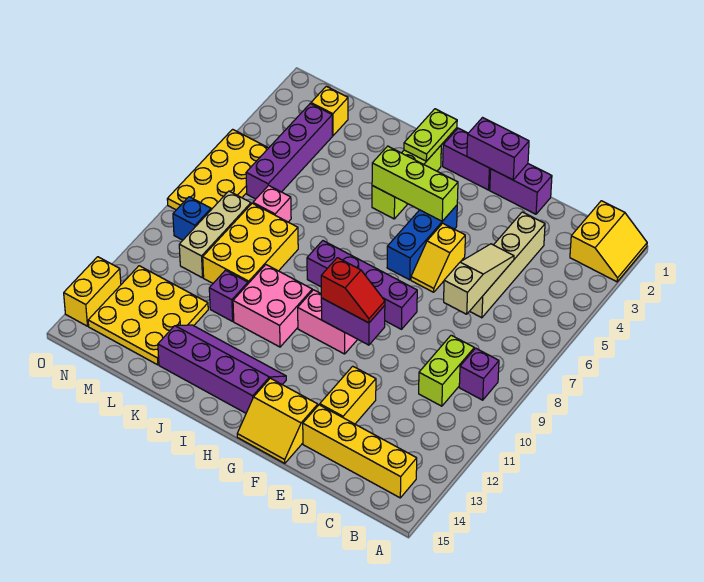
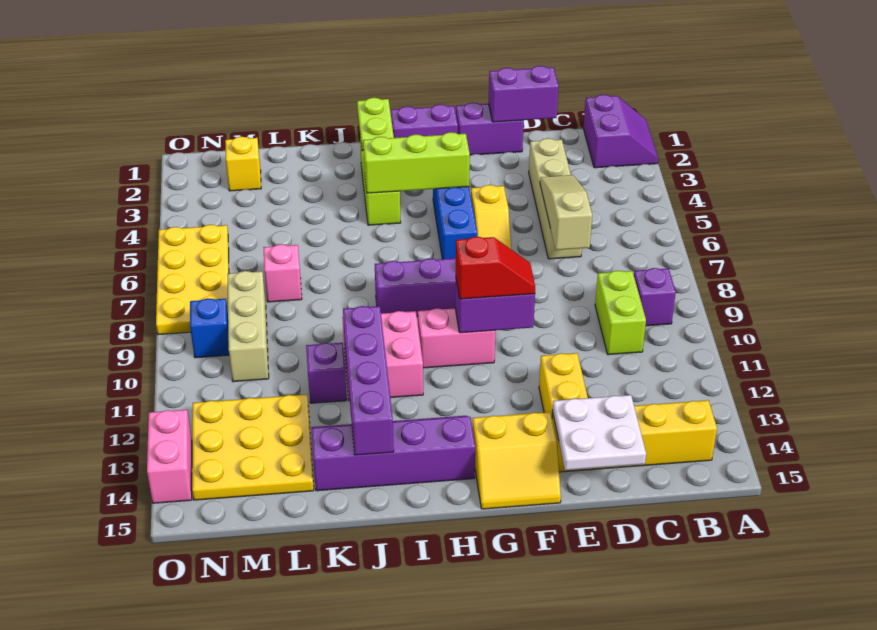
yellow slope A1:B2 level 1 top B -> purple slope A1:B2 level 1 top B
none -> white plate D14:E15 level 2
purple brick F1:G1 level 2 -> purple brick D1:E1 level 2
yellow brick K8:L10 level 1 -> none
purple brick M3:M6 level 1 -> purple brick J11:J14 level 2
yellow brick O13:O14 level 1 -> pink brick O13:O14 level 1

